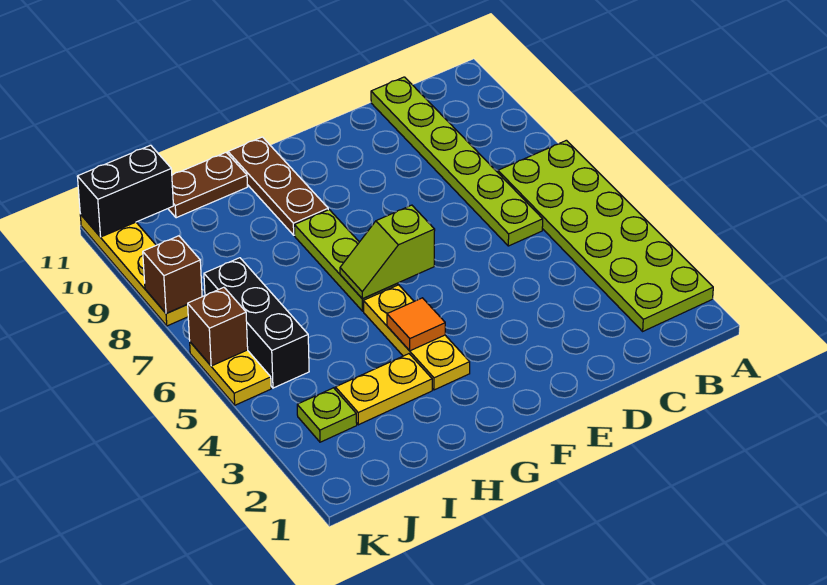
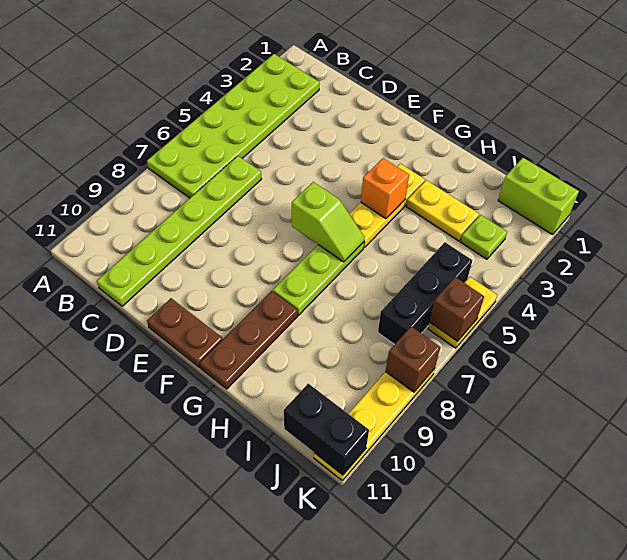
orange tile G4 level 2 -> orange brick G4 level 2
brown plate H11:I11 level 1 -> brown plate E11:F11 level 1
none -> lime brick J1:K1 level 1

